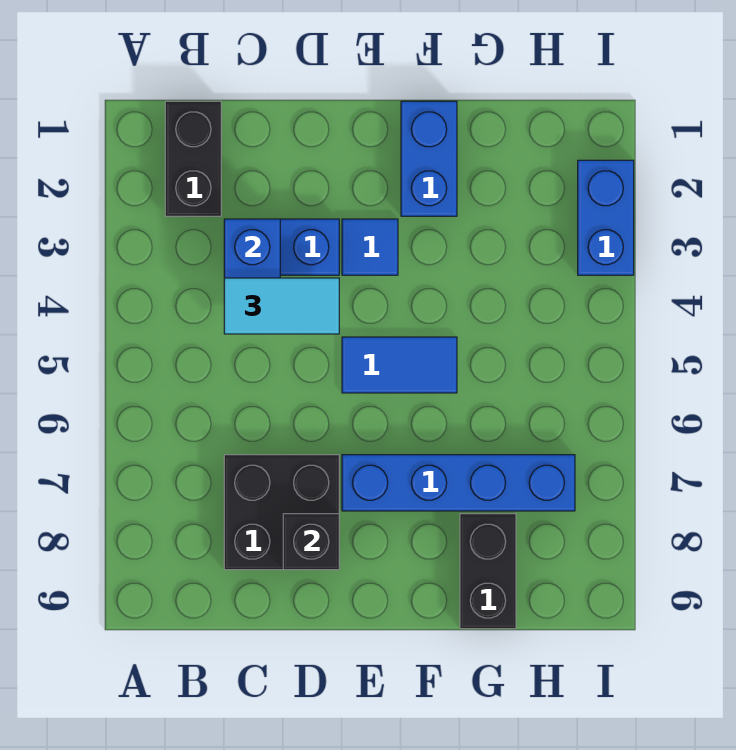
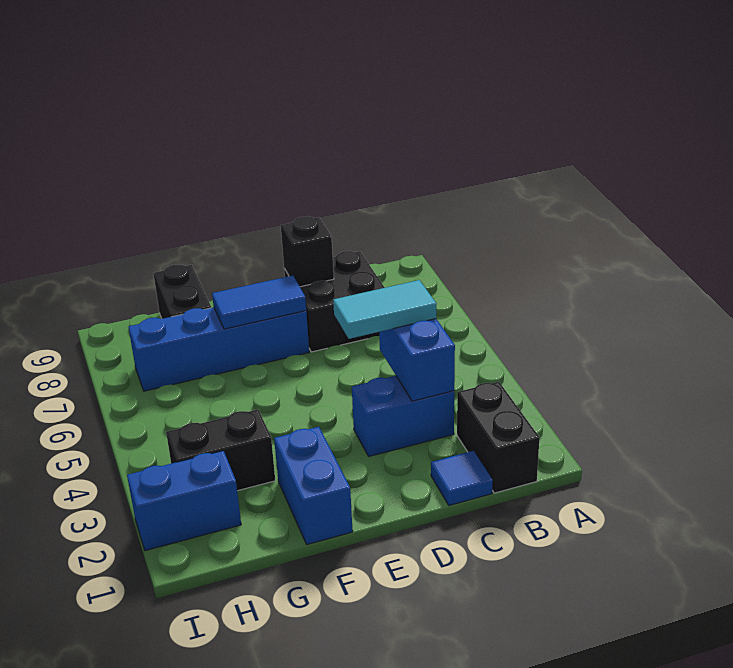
blue tile E3 level 1 -> blue tile C1 level 1
blue tile E5:F5 level 1 -> blue tile E7:F7 level 2
none -> black brick G3:H3 level 1
blue brick I2:I3 level 1 -> blue brick H2:I2 level 1

